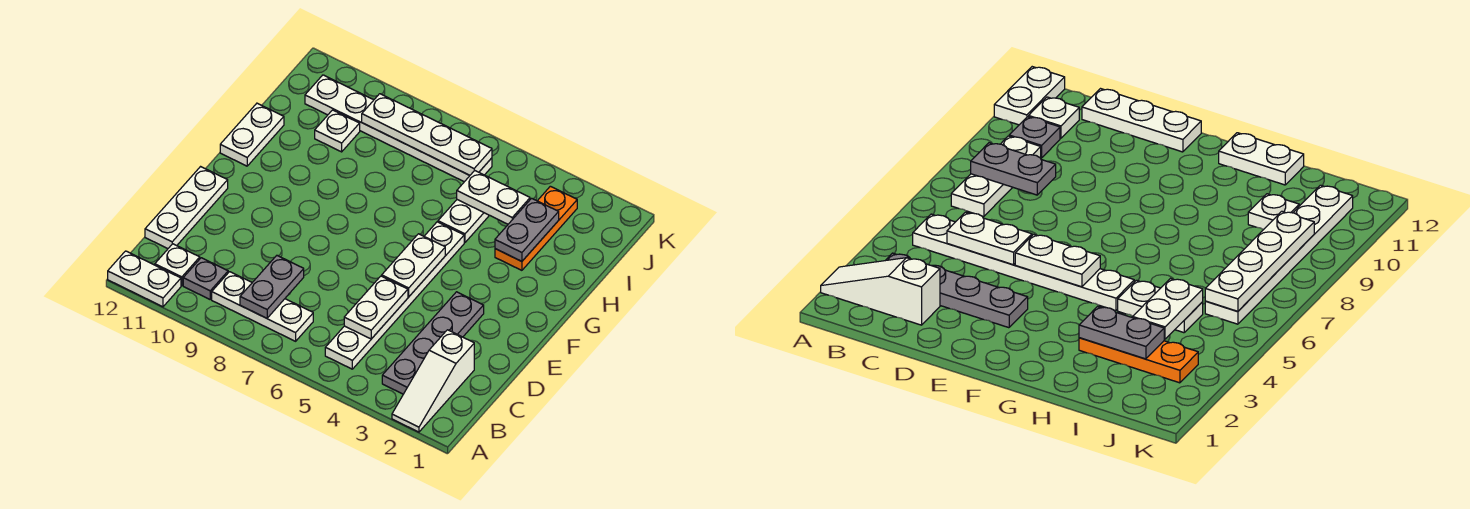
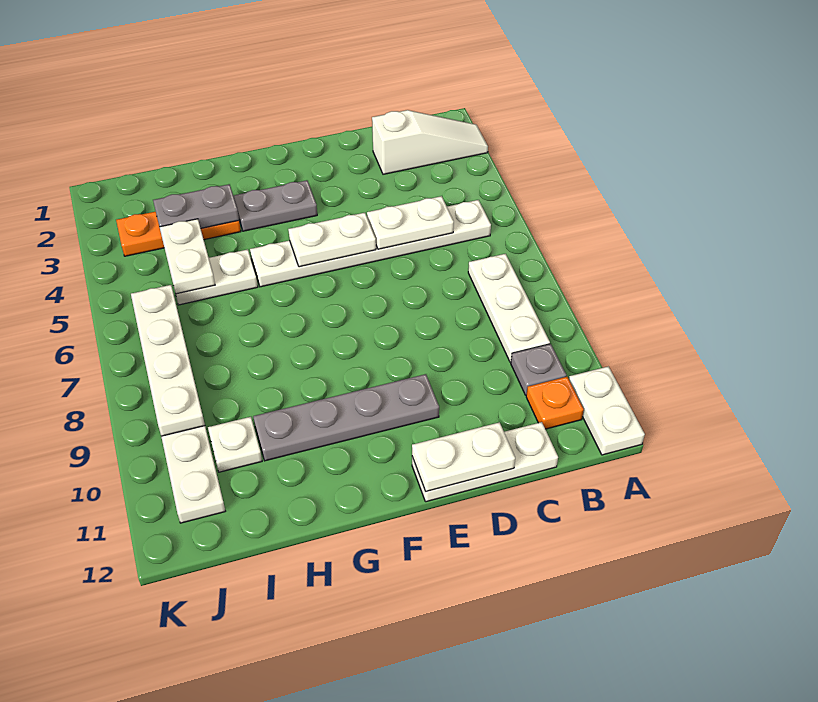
grey plate B3:E3 level 1 -> grey plate E10:H10 level 1
grey plate B8:C8 level 2 -> grey plate F3:G3 level 1
white plate B11 level 1 -> orange plate B11 level 1
white plate G12:H12 level 1 -> white plate D12:E12 level 2

